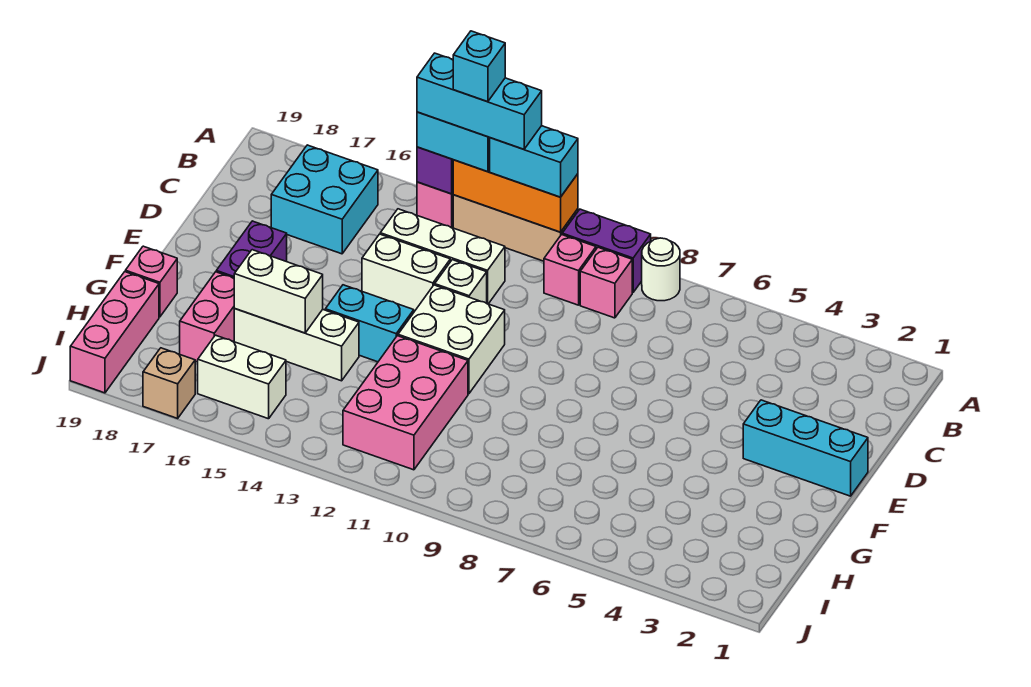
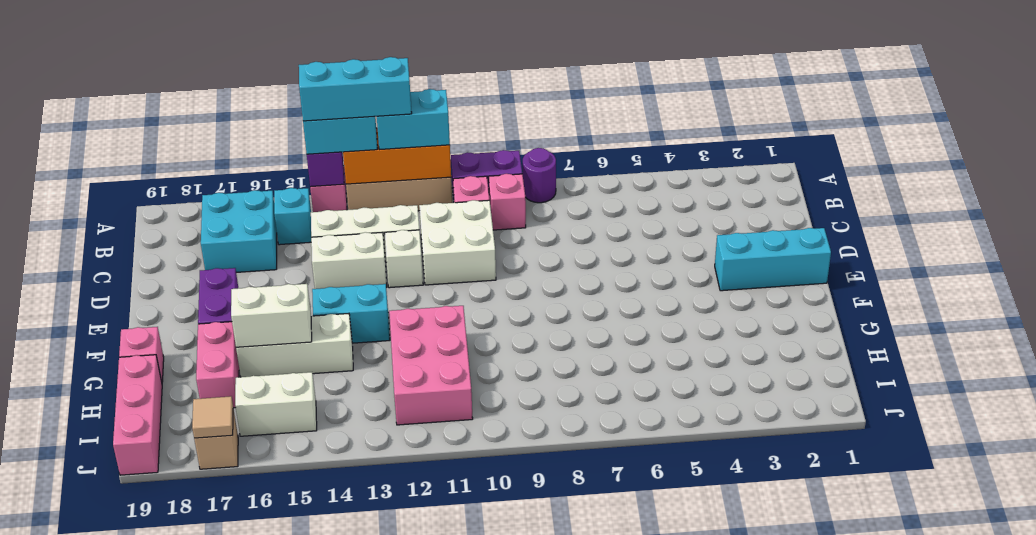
white round brick A8 level 1 -> purple round brick A8 level 1
cyan brick A13 level 5 -> cyan brick B15 level 1
white brick E11:F12 level 1 -> white brick C10:D11 level 1
none -> tan tile J17 level 2

